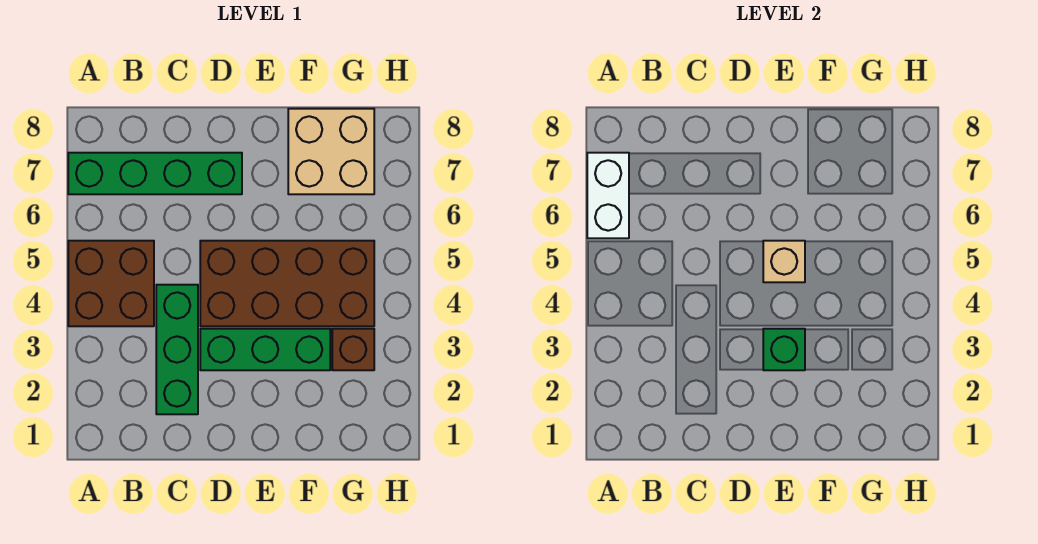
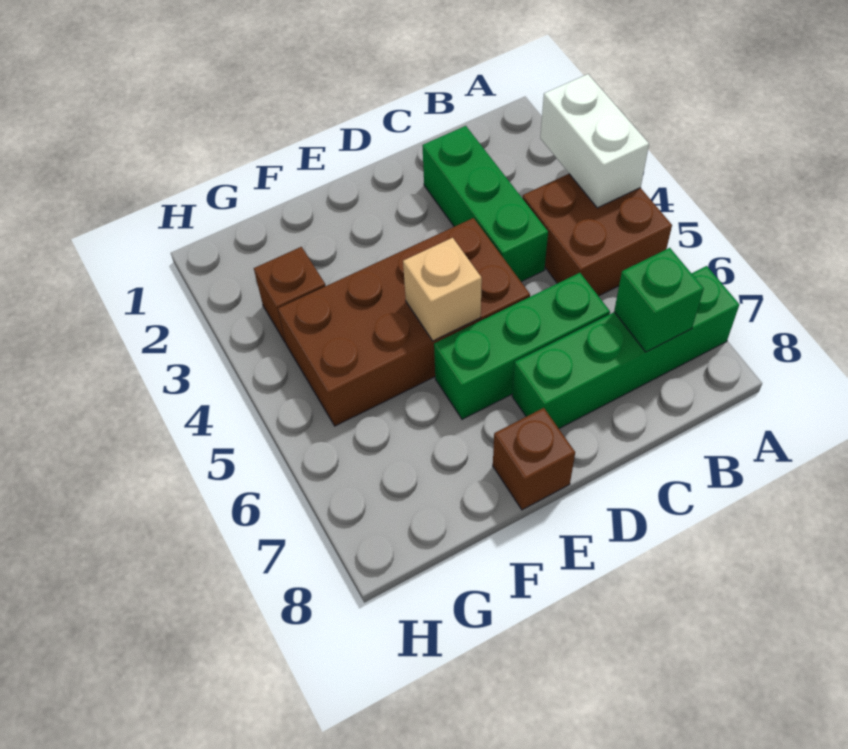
white brick A6:A7 level 2 -> white brick A3:A4 level 2
green brick D3:F3 level 1 -> green brick C6:E6 level 1
green brick E3 level 2 -> green brick B7 level 2
none -> brown brick E8 level 1
tan brick F7:G8 level 1 -> none

